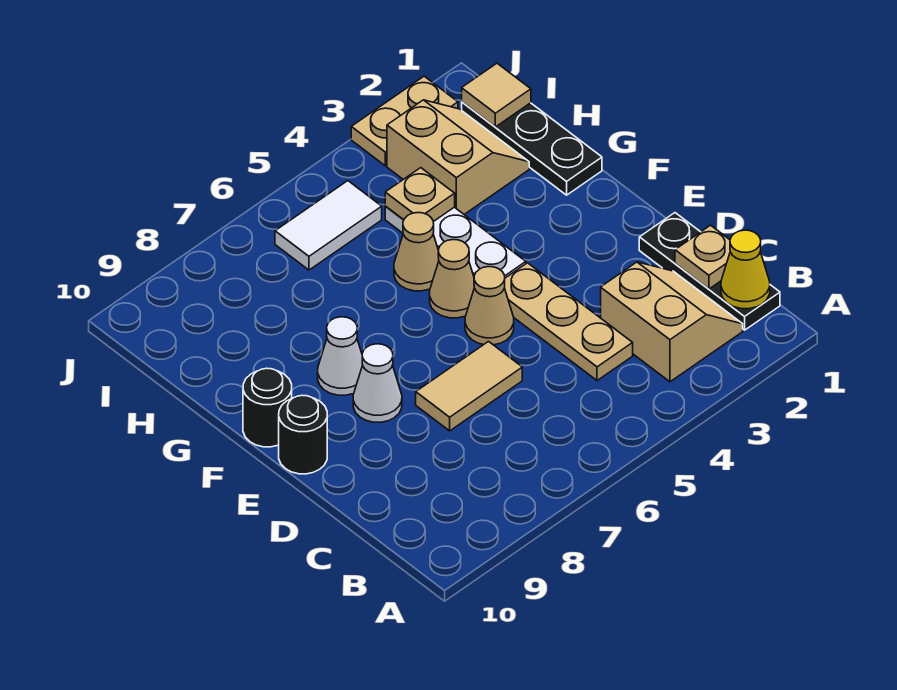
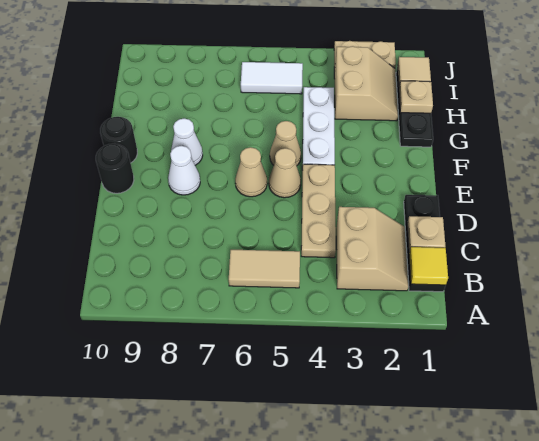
yellow cone B1 level 2 -> yellow tile B1 level 2
tan tile D6:D7 level 1 -> tan tile B5:B6 level 1
tan cone G5 level 1 -> tan cone E6 level 1
tan plate H4 level 2 -> tan plate H1 level 2

